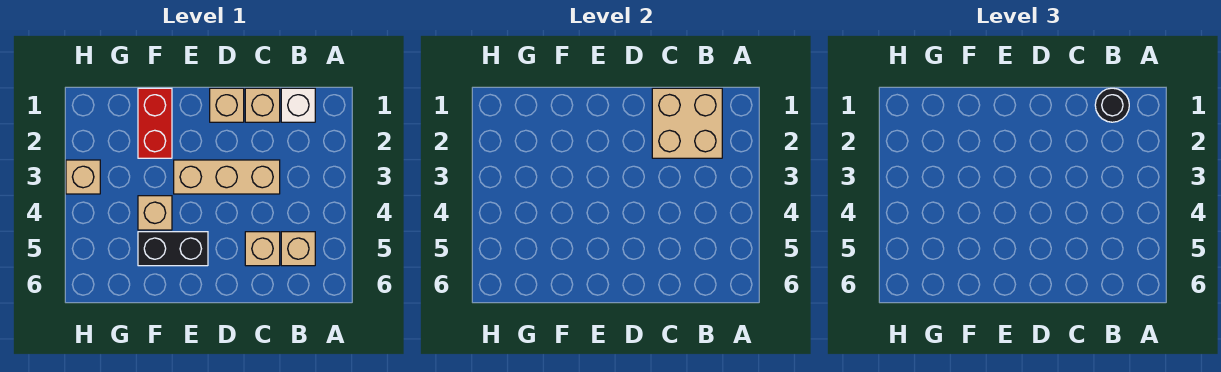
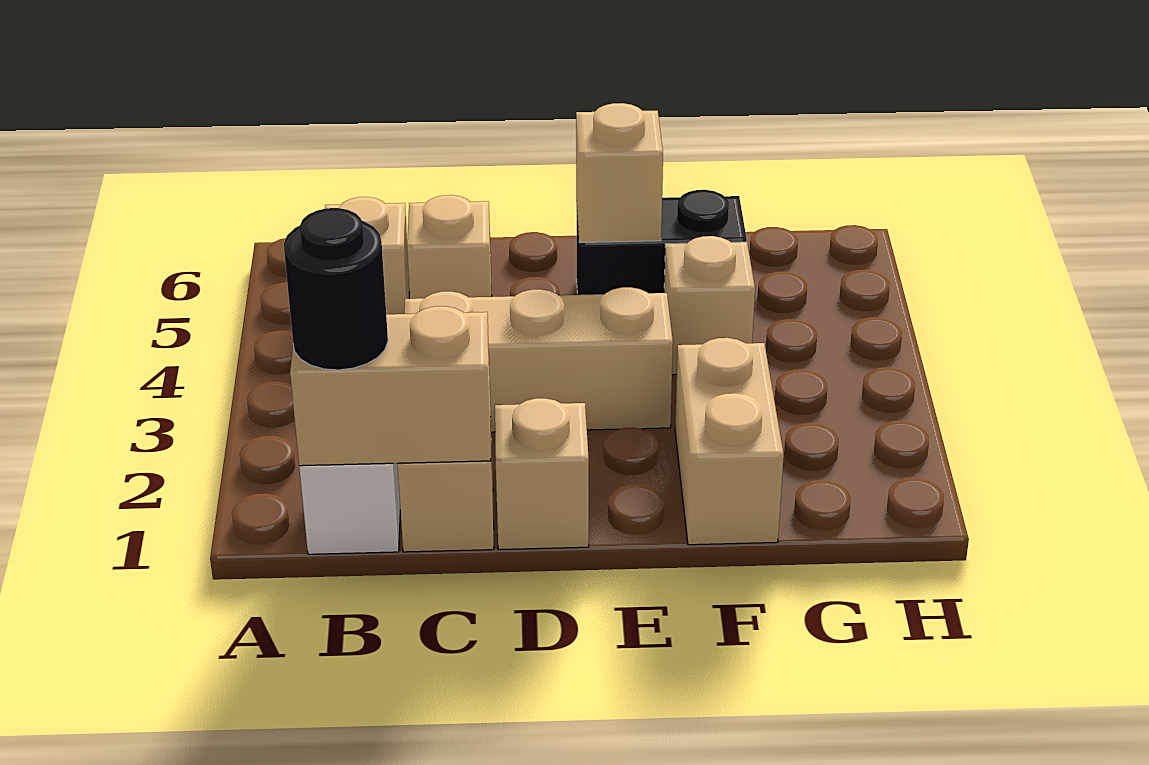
tan brick B1:C2 level 2 -> tan brick B1:C1 level 2
red brick F1:F2 level 1 -> tan brick F1:F2 level 1
tan brick H3 level 1 -> tan brick E5 level 2

